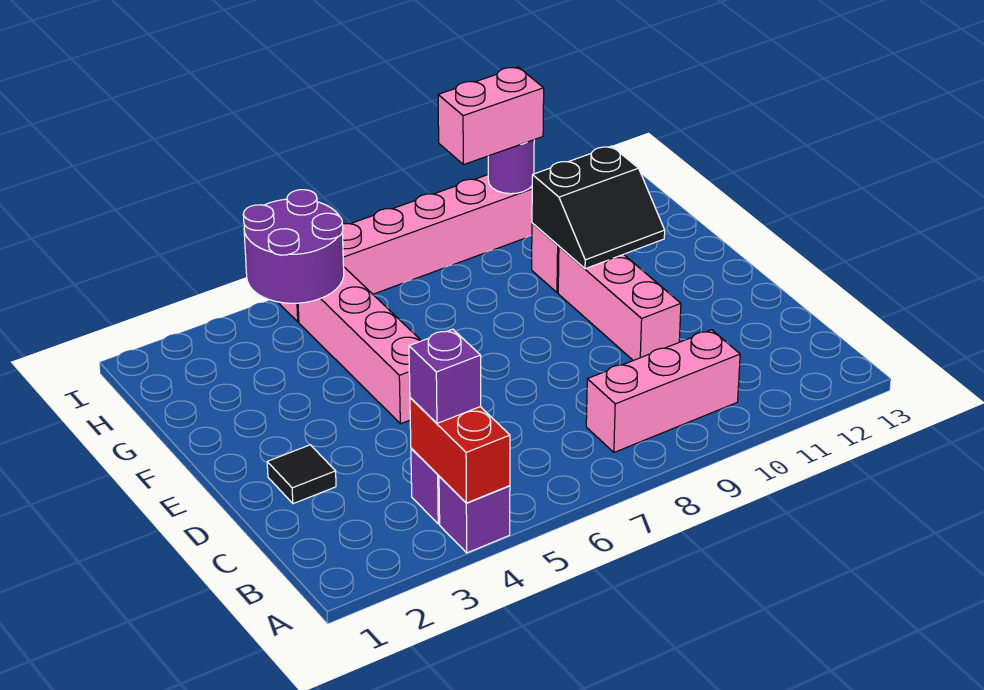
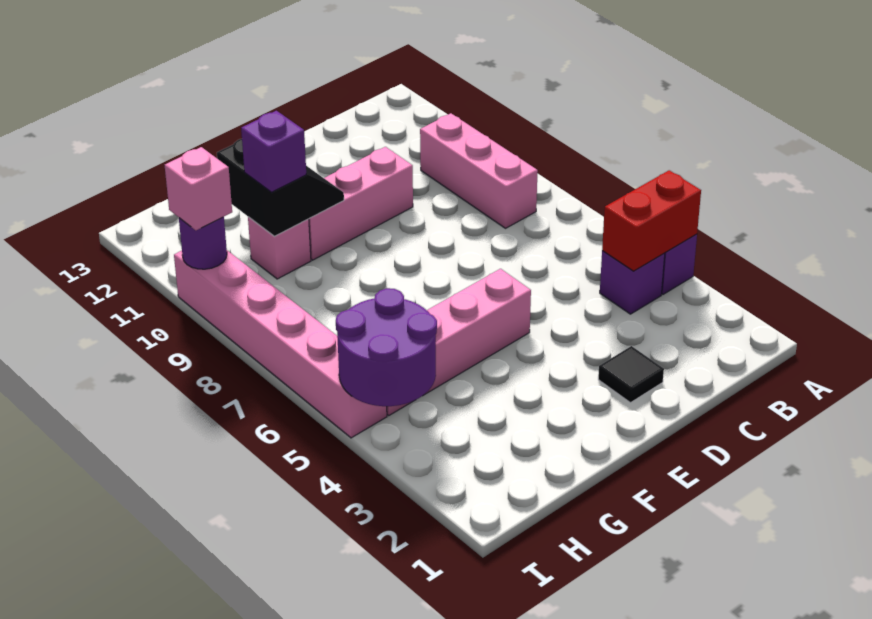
purple brick B4 level 3 -> purple brick G10 level 3
pink brick I9:I10 level 3 -> pink brick I10 level 3

